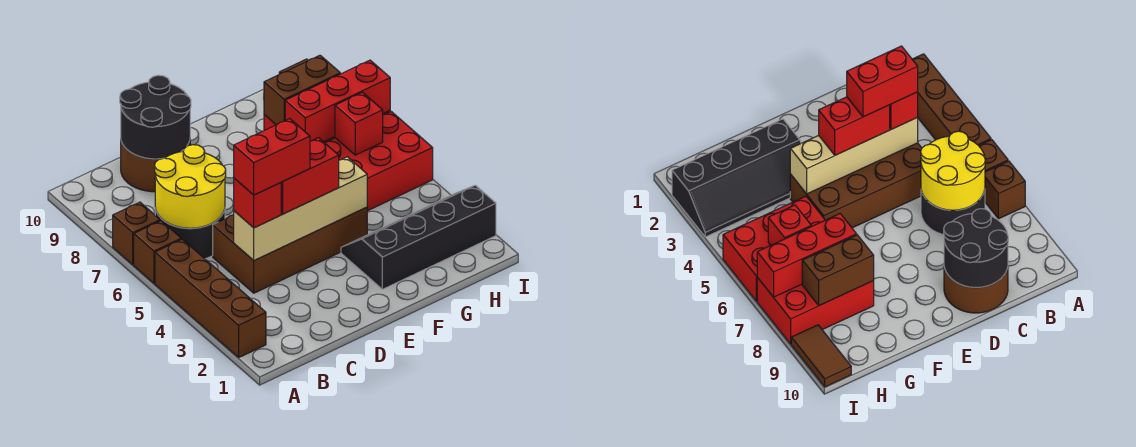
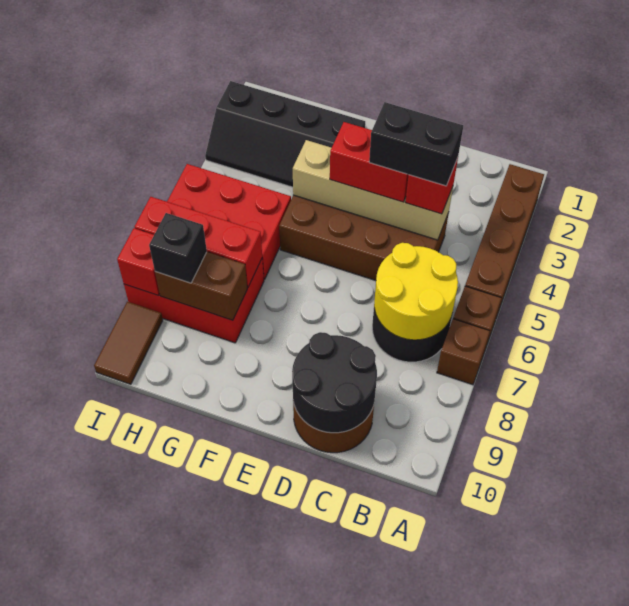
red brick C4:D4 level 4 -> black brick C4:D4 level 4
red brick H6 level 2 -> red brick I8 level 2
none -> black brick H8 level 3

